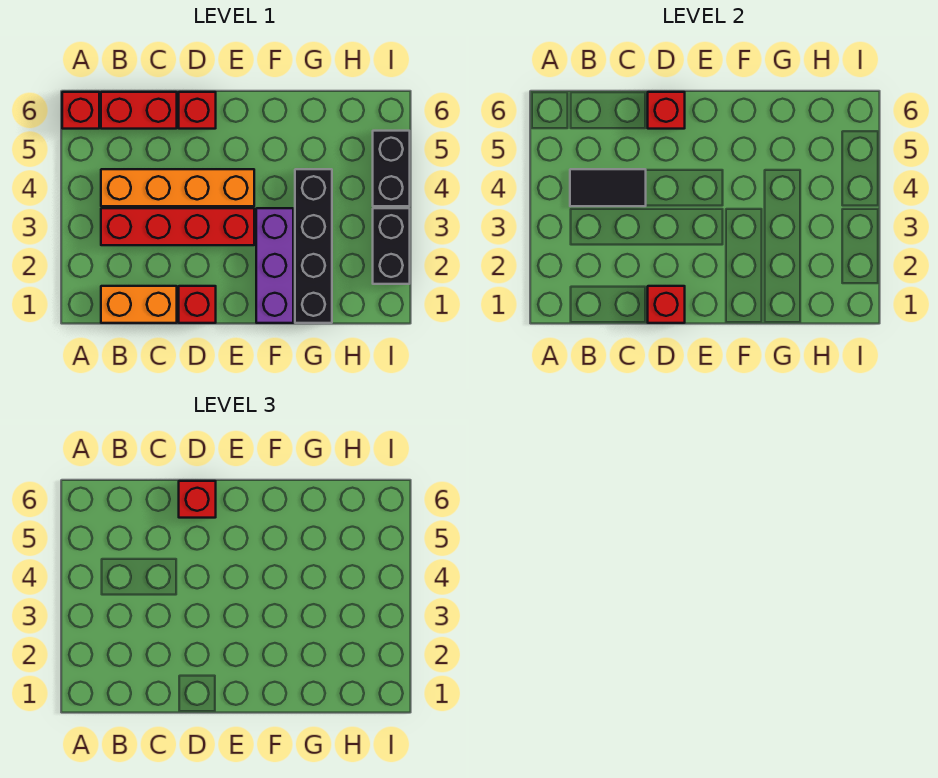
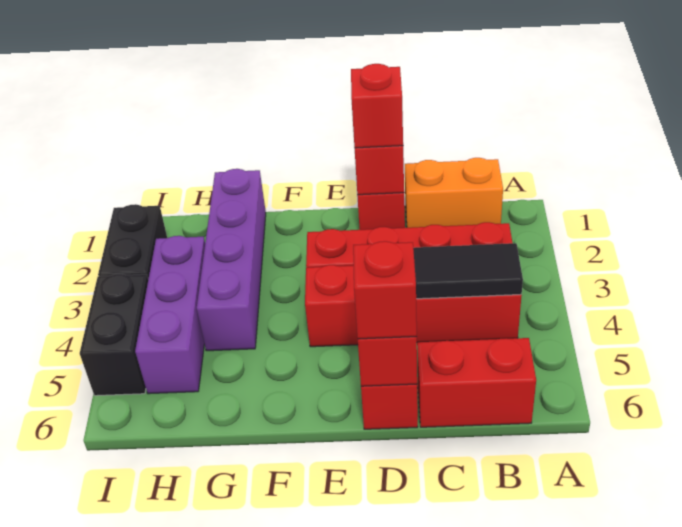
red brick A6 level 1 -> red brick D1 level 3
orange brick B4:E4 level 1 -> red brick B4:E4 level 1
purple brick F1:F3 level 1 -> purple brick H3:H5 level 1
black brick G1:G4 level 1 -> purple brick G1:G4 level 1

